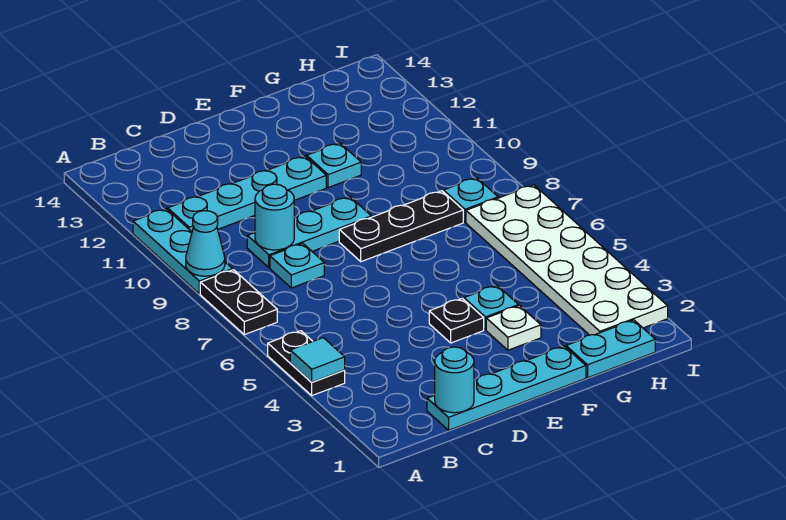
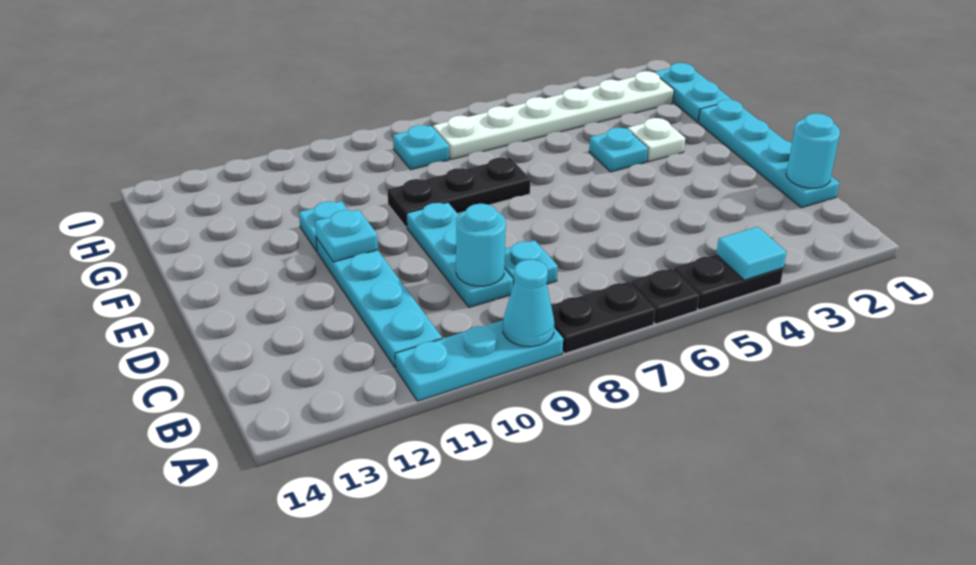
black plate E4 level 1 -> black plate A6 level 1
black plate E8:G8 level 1 -> black plate F7:F9 level 1
none -> cyan plate E11 level 2
white plate H2:I7 level 1 -> white plate H2:H7 level 1

